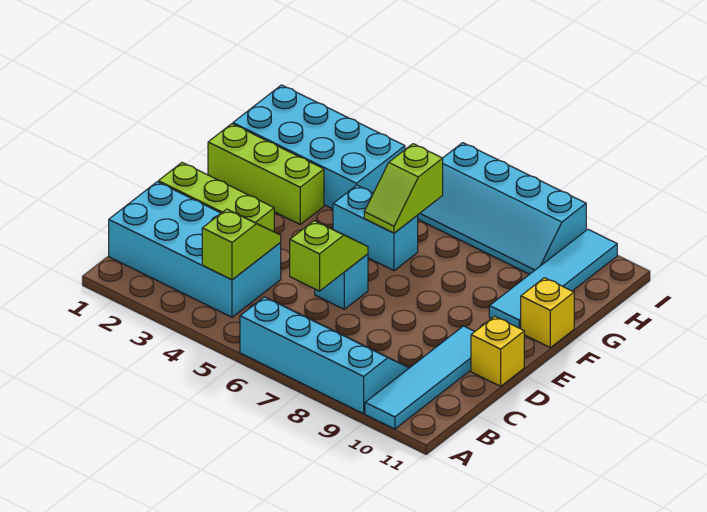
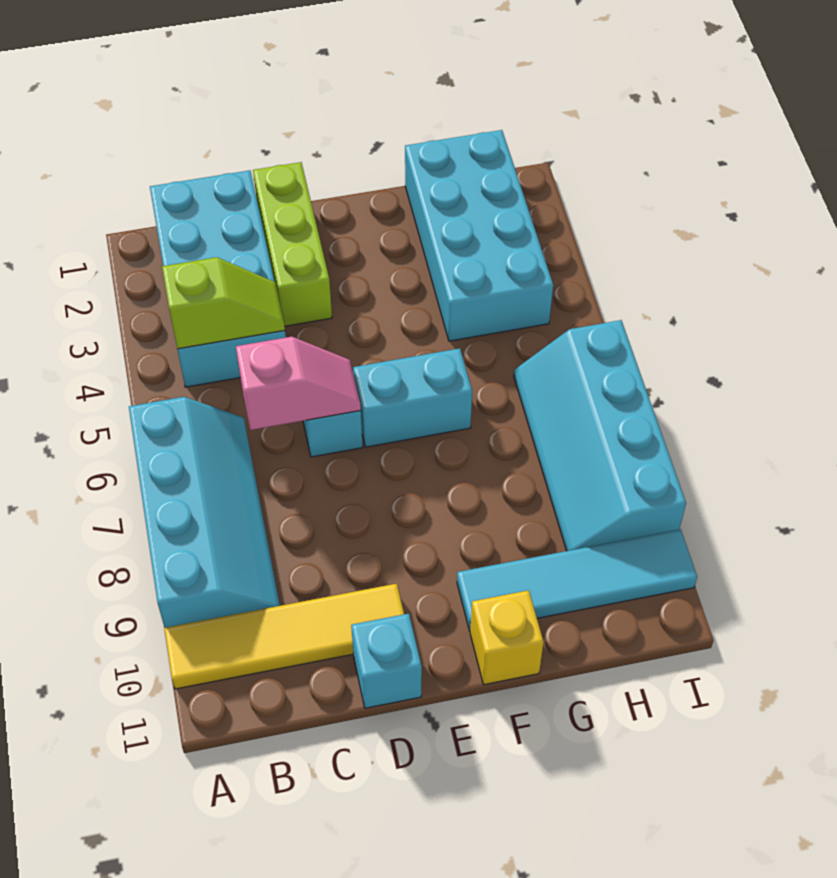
cyan tile A10:D10 level 1 -> yellow tile A10:D10 level 1
lime slope C6:D6 level 2 top C -> pink slope C6:D6 level 2 top C
yellow brick D11 level 1 -> cyan brick D11 level 1
lime brick F1:F3 level 1 -> none
cyan brick F5:F6 level 1 -> cyan brick E6:F6 level 1
lime slope F6:G6 level 2 top G -> none

